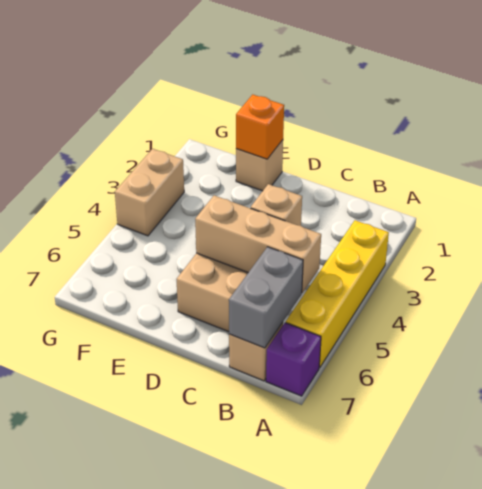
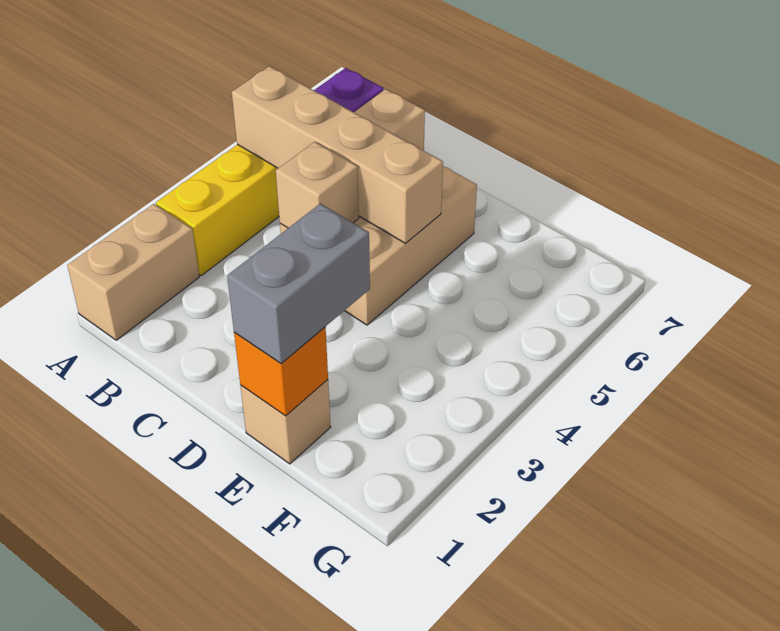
tan brick B5:D5 level 2 -> tan brick A5:D5 level 2
grey brick B6:B7 level 2 -> grey brick E1:E2 level 3
tan brick G3:G4 level 1 -> tan brick A1:A2 level 1

